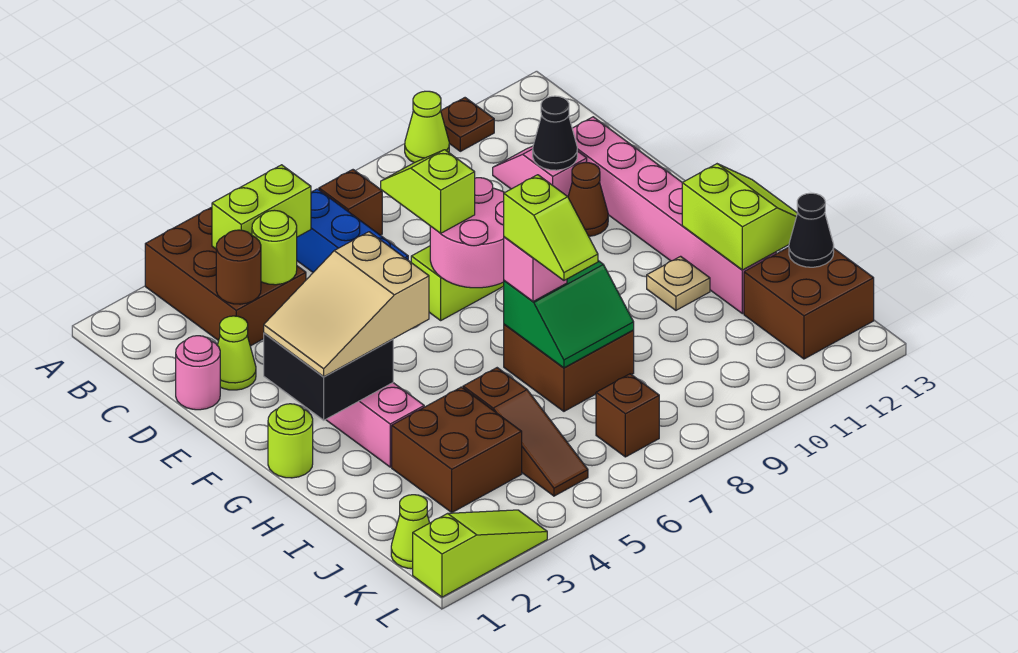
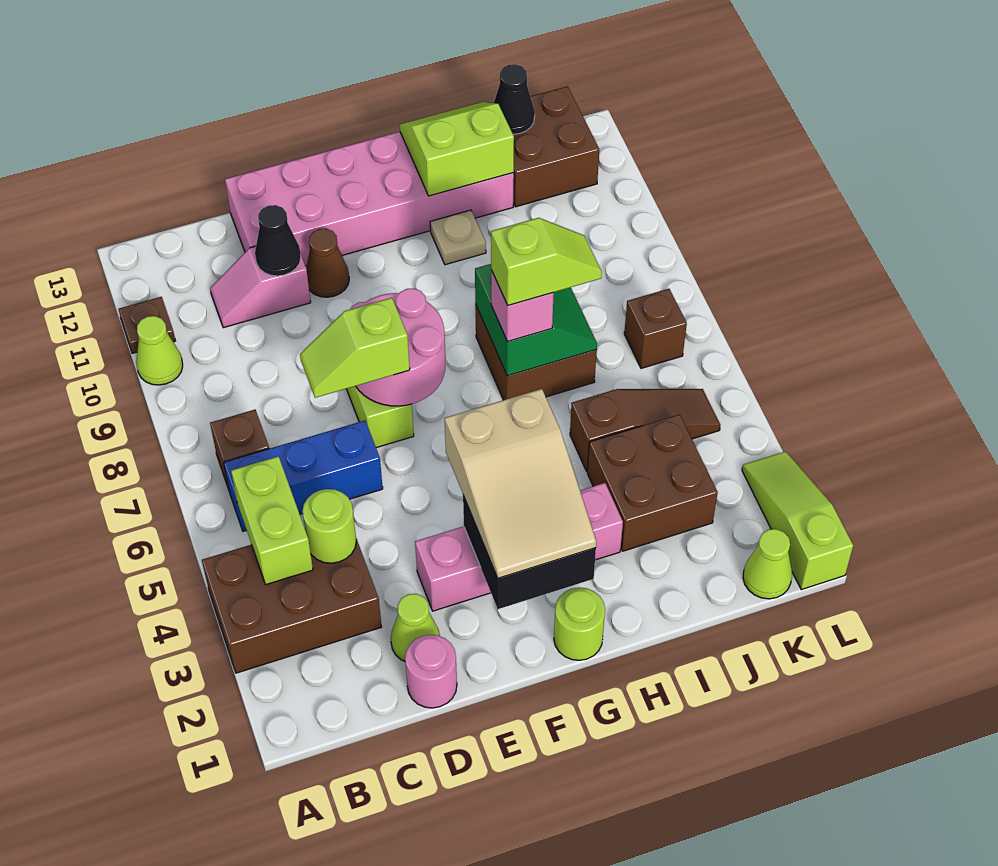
brown round brick C3 level 2 -> none
pink brick D12:I12 level 1 -> pink brick D12:I13 level 1

